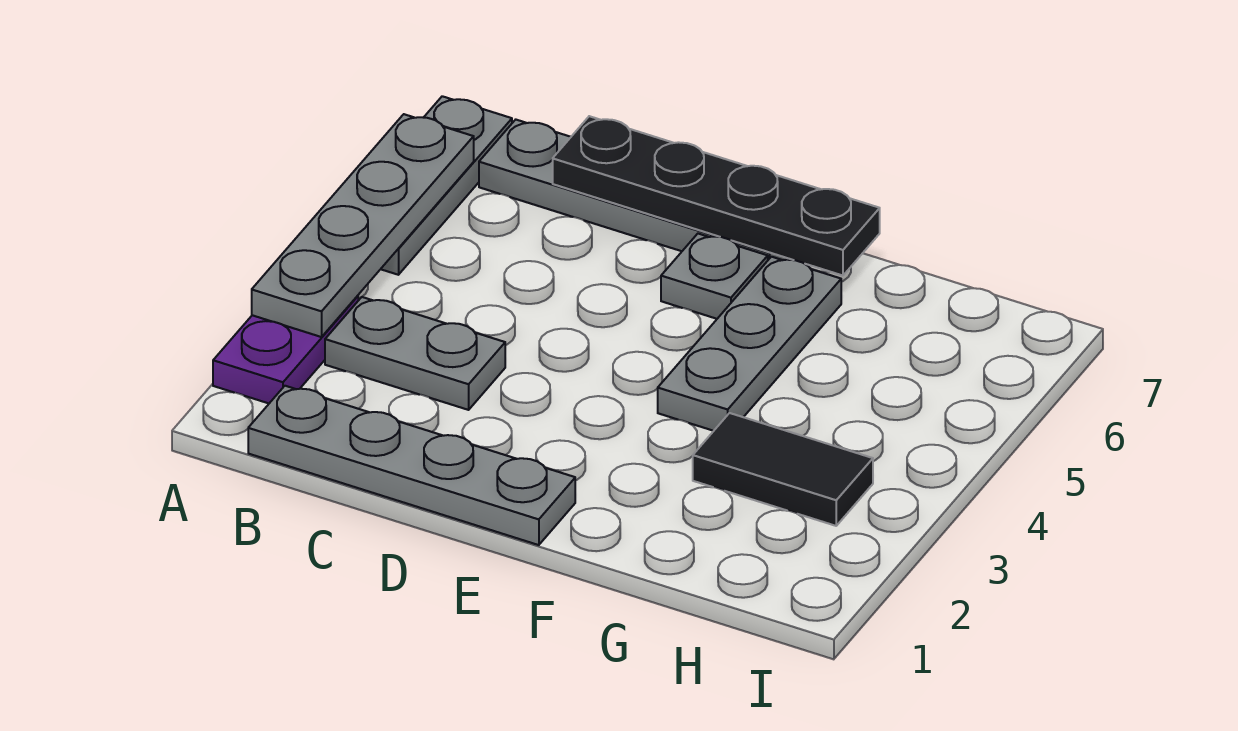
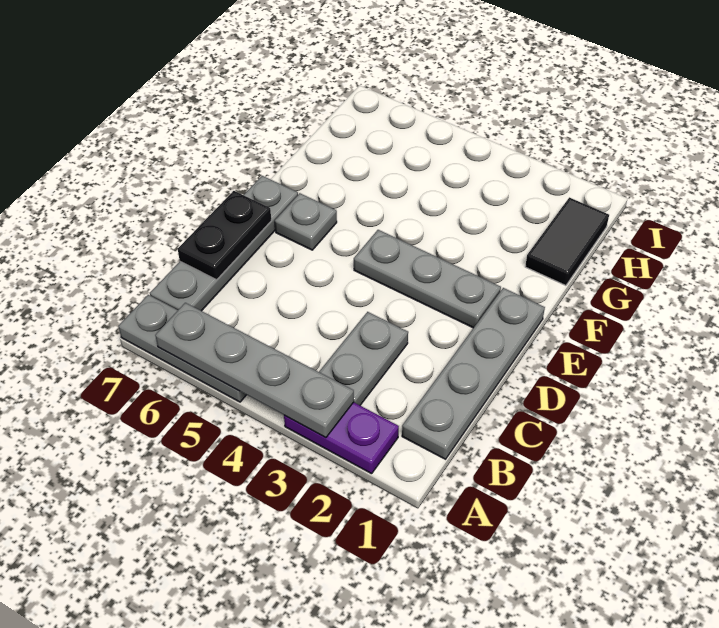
black plate C7:F7 level 2 -> black plate C7:D7 level 2
grey plate F4:F6 level 1 -> grey plate E2:E4 level 1
black tile G3:H3 level 1 -> black tile G1:H1 level 1

